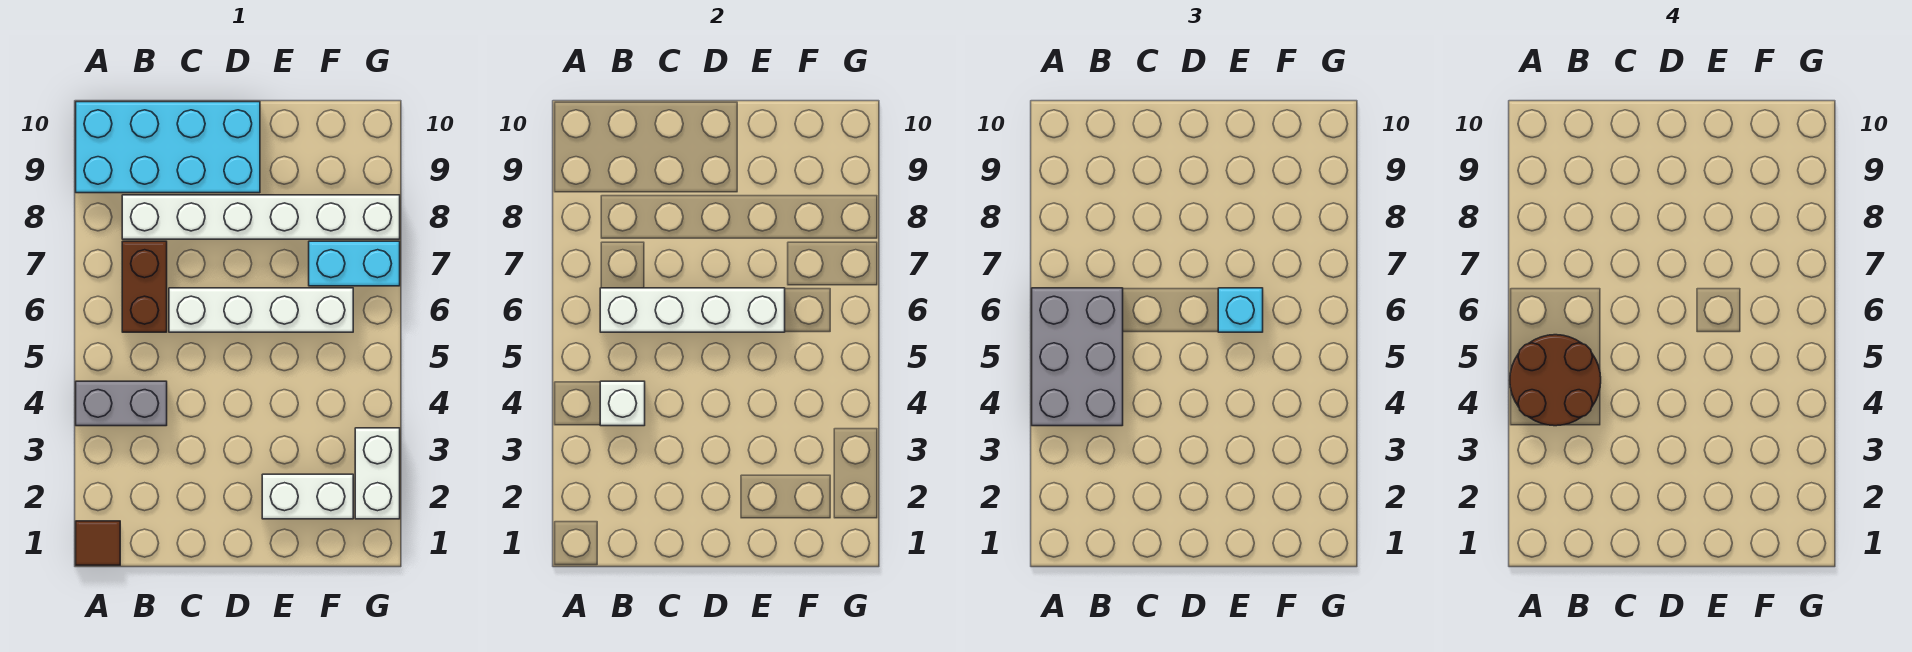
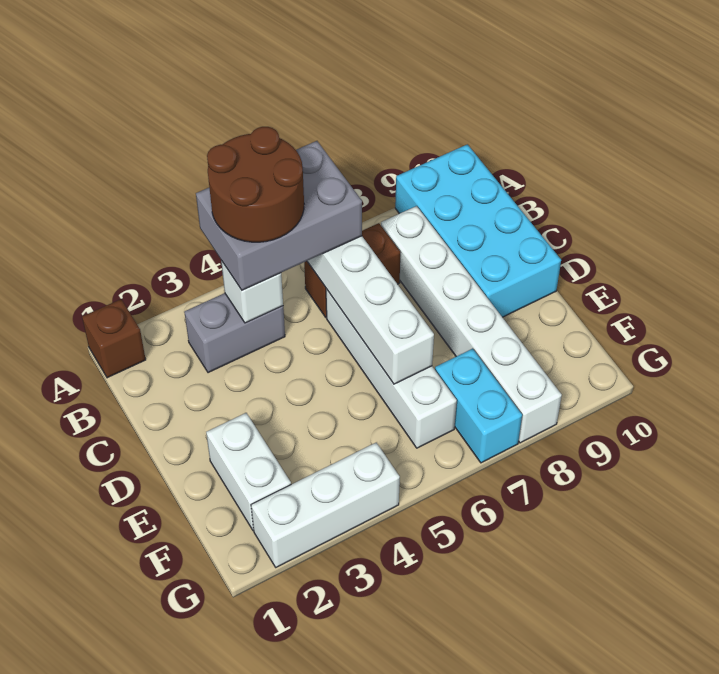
brown tile A1 level 1 -> brown brick A1 level 1
grey brick A4:B4 level 1 -> grey brick B3:B4 level 1
cyan brick E6 level 3 -> none
white brick G2:G3 level 1 -> white brick G2:G4 level 1

